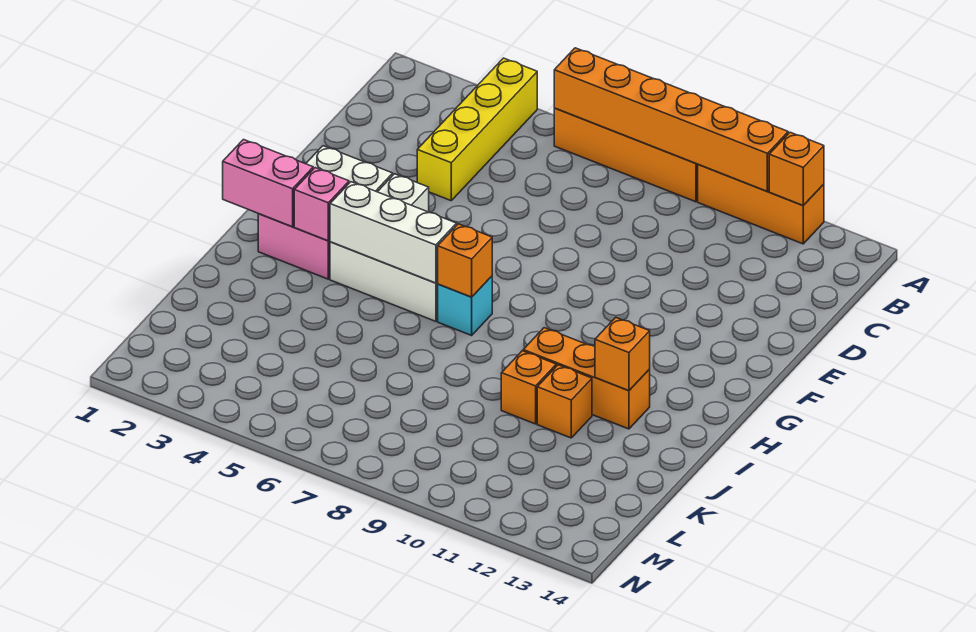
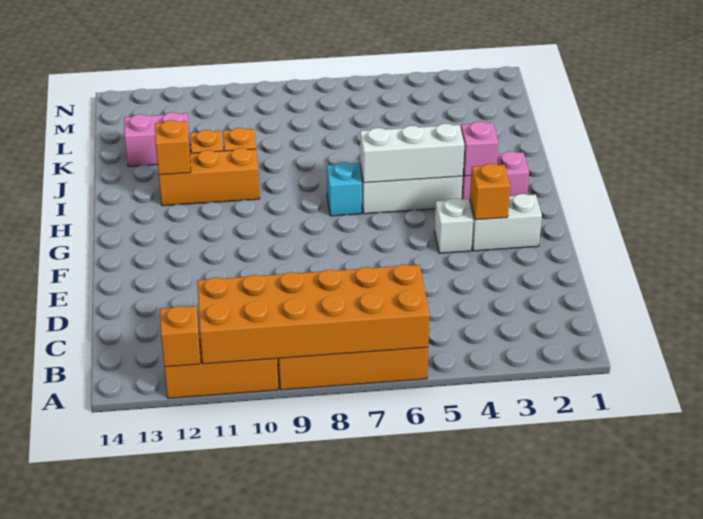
yellow brick A4:D4 level 1 -> none
orange brick A6:A11 level 2 -> orange brick A6:B11 level 2
pink brick H1:H2 level 2 -> pink brick K12:K13 level 1
orange brick H7 level 2 -> orange brick F3 level 2

